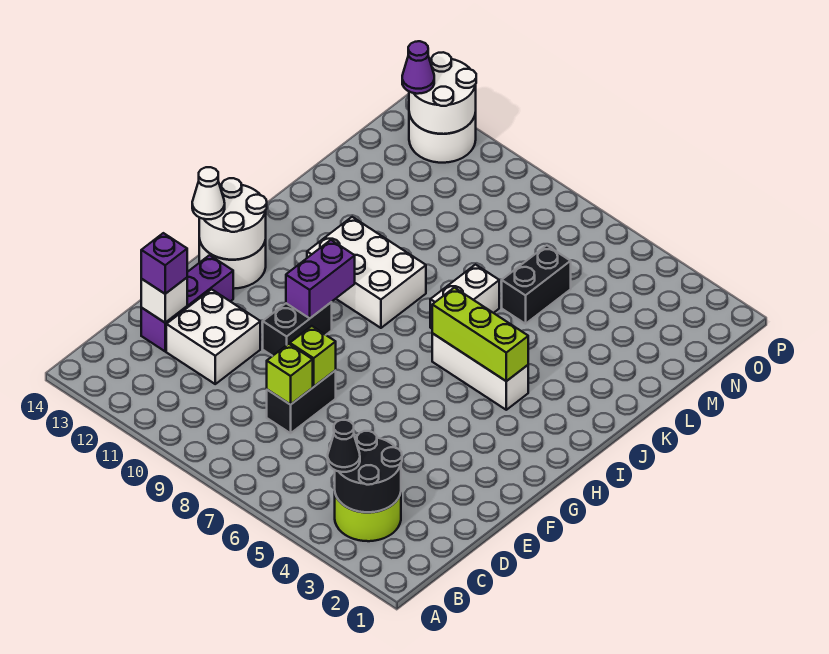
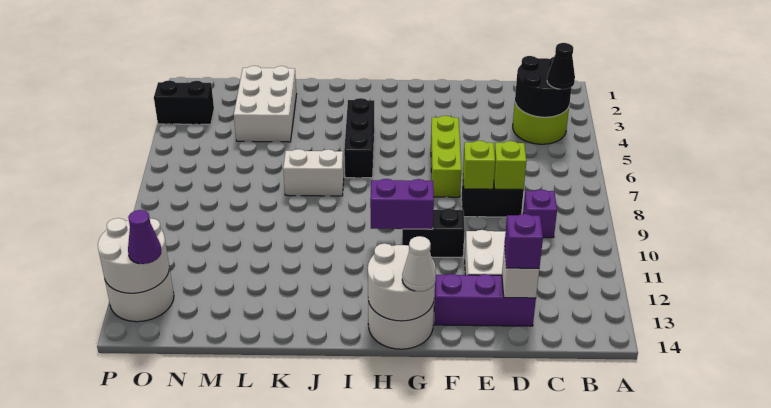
none -> purple brick C9 level 1
white brick I4:I6 level 1 -> black brick I4:I6 level 1
lime brick I4:I6 level 2 -> lime brick F5:F7 level 1
white brick I9:J11 level 1 -> white brick L2:M4 level 1
black brick L6:M6 level 1 -> black brick O3:P3 level 1

